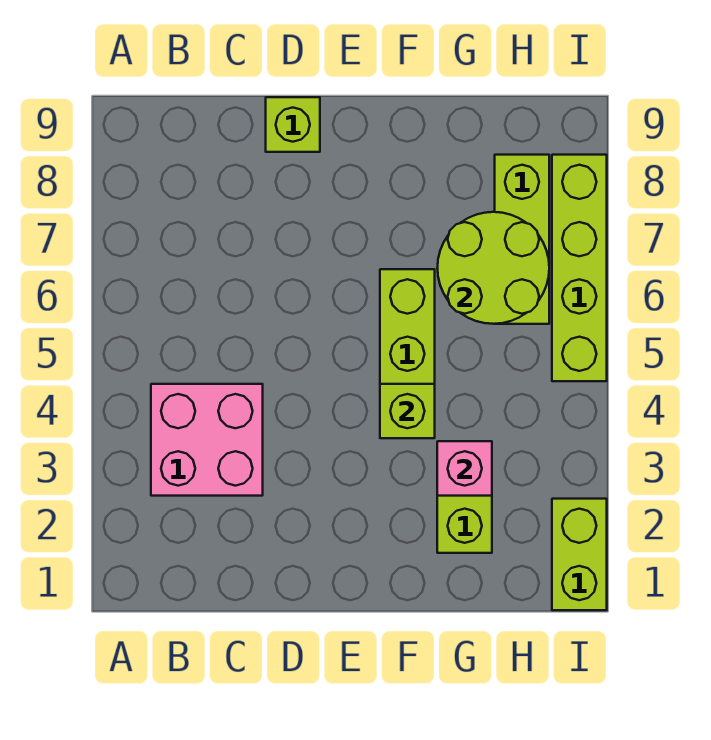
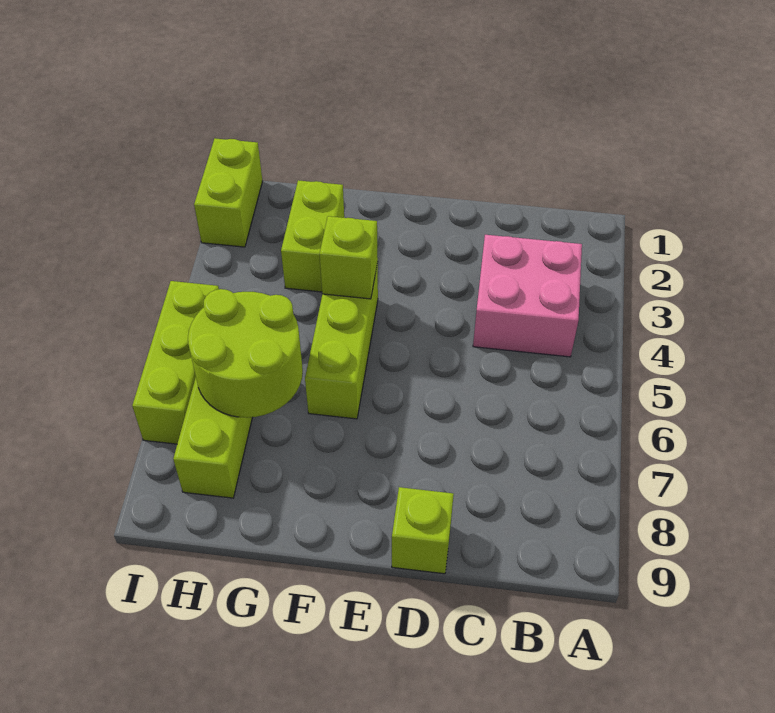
pink brick G3 level 2 -> none
lime brick I5:I8 level 1 -> lime brick I5:I7 level 1

